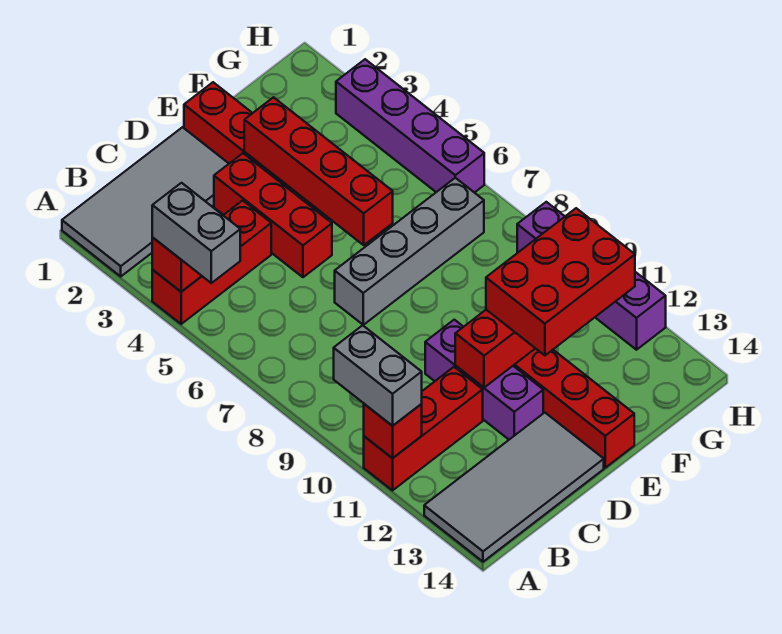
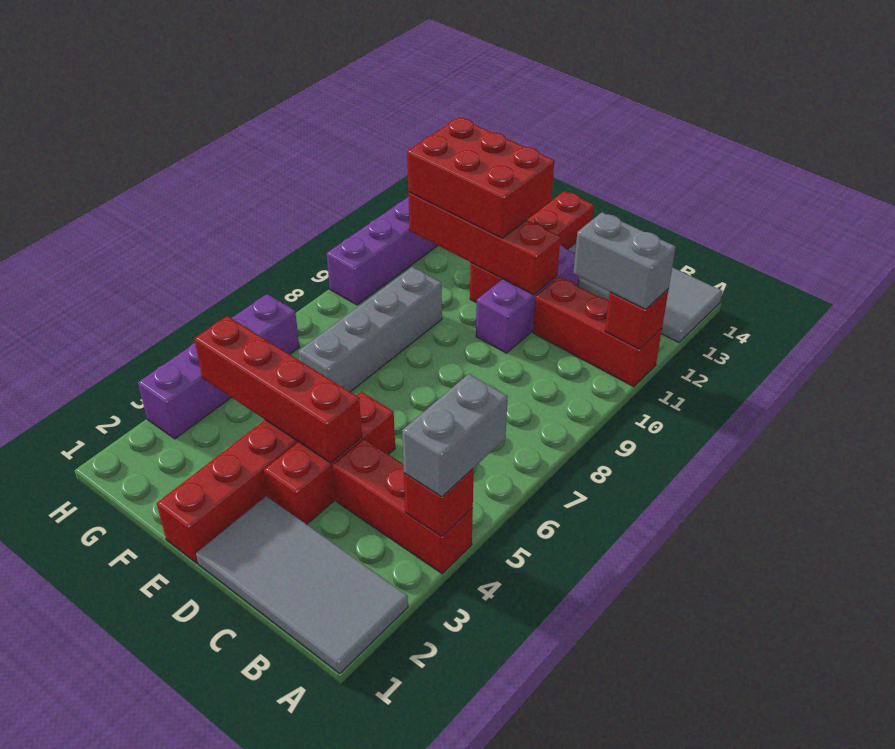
grey brick A10:A11 level 3 -> grey brick A11:B11 level 3
grey brick D7:G7 level 1 -> grey brick F6:F9 level 1
red brick E3:E6 level 2 -> red brick D4:G4 level 2

